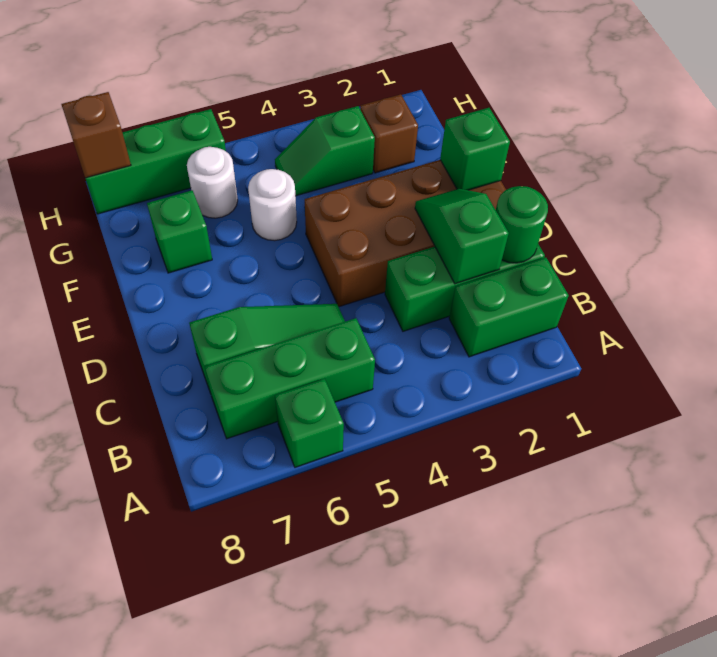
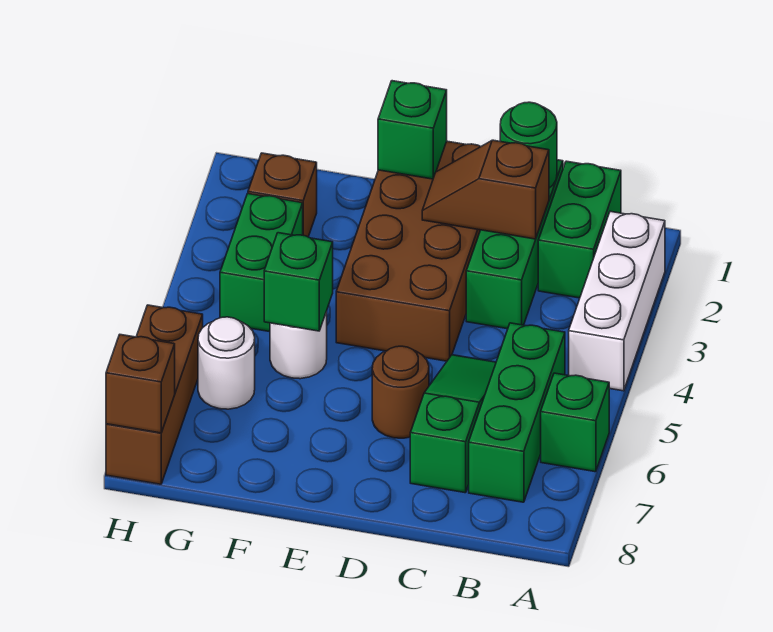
none -> white brick A2:A4 level 1
green slope C2:D2 level 2 top C -> brown slope C2:D2 level 2 top C
none -> brown round brick D6 level 1
green brick F7 level 1 -> green brick F5 level 2
green slope G3:G4 level 1 top 3 -> green brick G3:G4 level 1
green brick H6:H8 level 1 -> brown brick H6:H8 level 1

